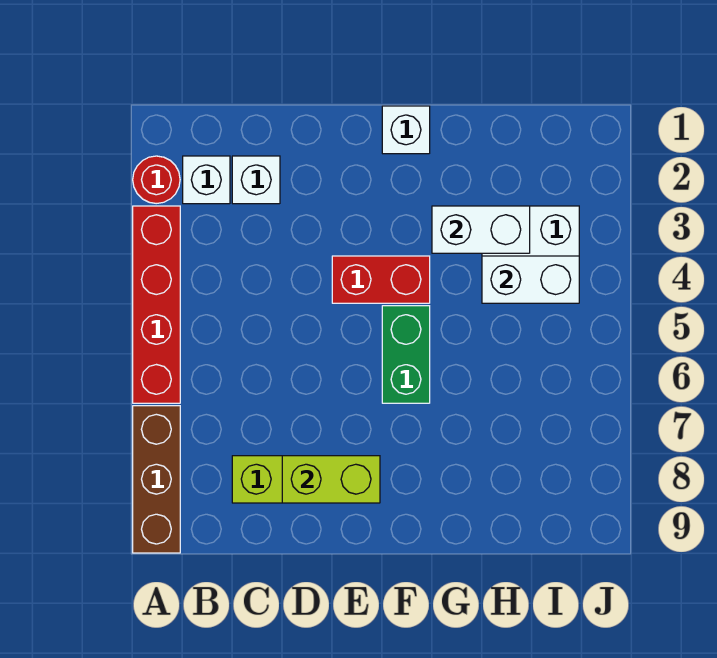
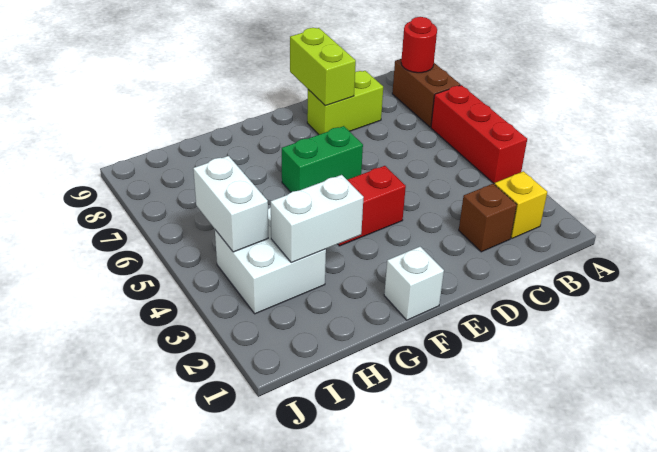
red round brick A2 level 1 -> red round brick A8 level 2
red brick A3:A6 level 1 -> red brick A4:A6 level 1
brown brick A7:A9 level 1 -> brown brick A7:A8 level 1
white brick B2 level 1 -> yellow brick B2 level 1
white brick C2 level 1 -> brown brick C2 level 1
lime brick D8:E8 level 2 -> lime brick D8:D9 level 2
green brick F5:F6 level 1 -> green brick E6:F6 level 1
white brick H4:I4 level 2 -> white brick I4:I5 level 2

